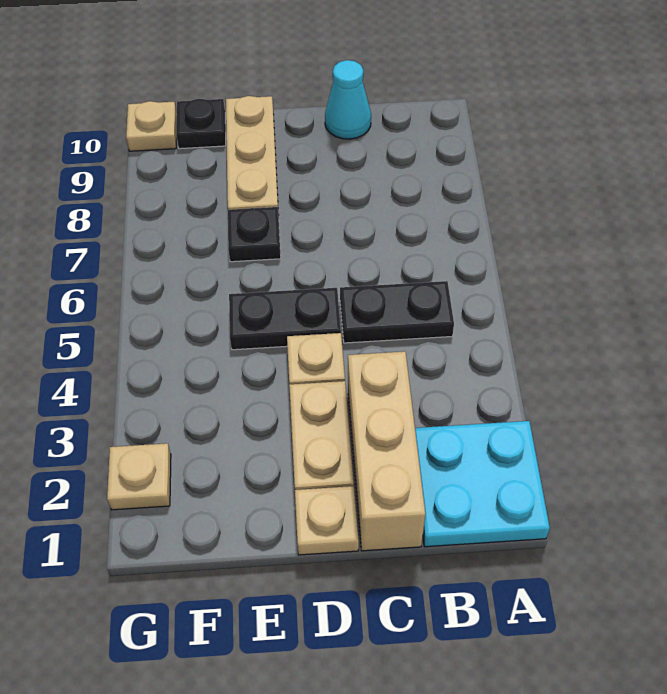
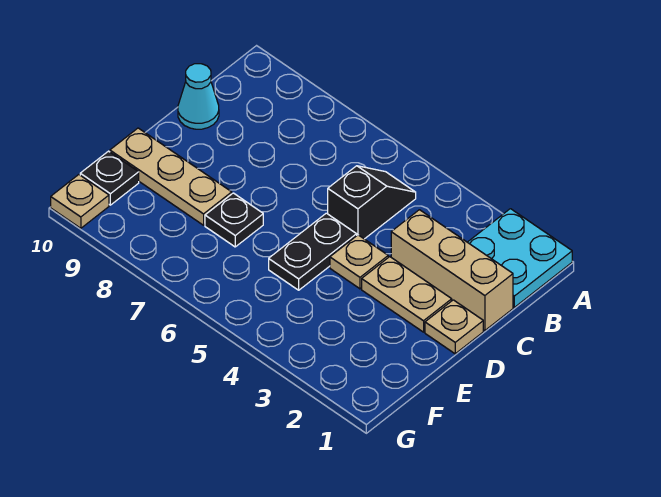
black plate B5:C5 level 1 -> black slope B5:C5 level 1 top C
tan plate G2 level 1 -> none

